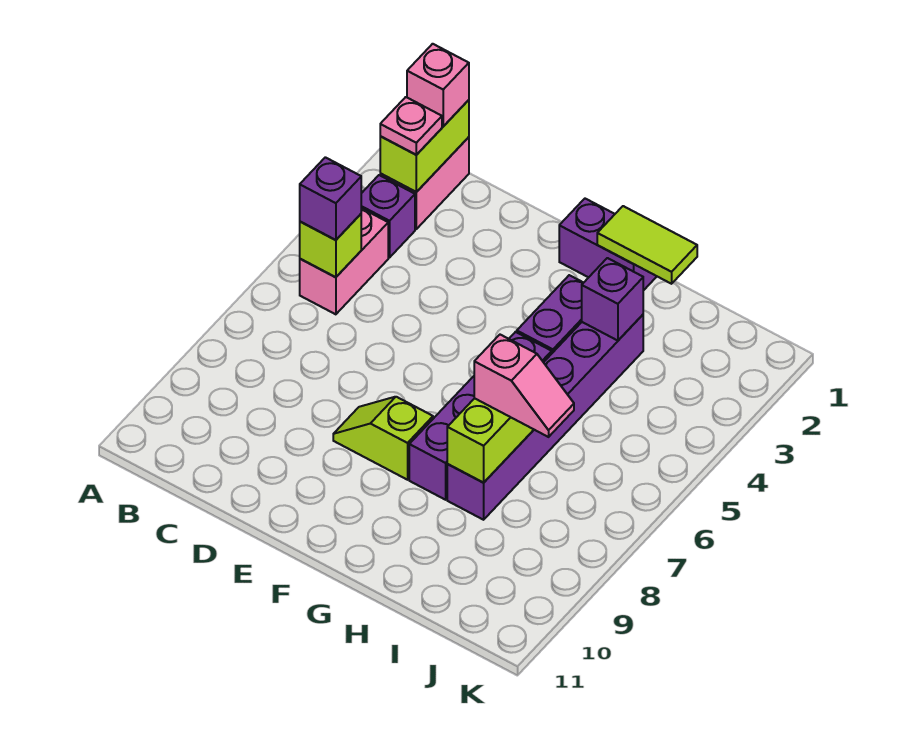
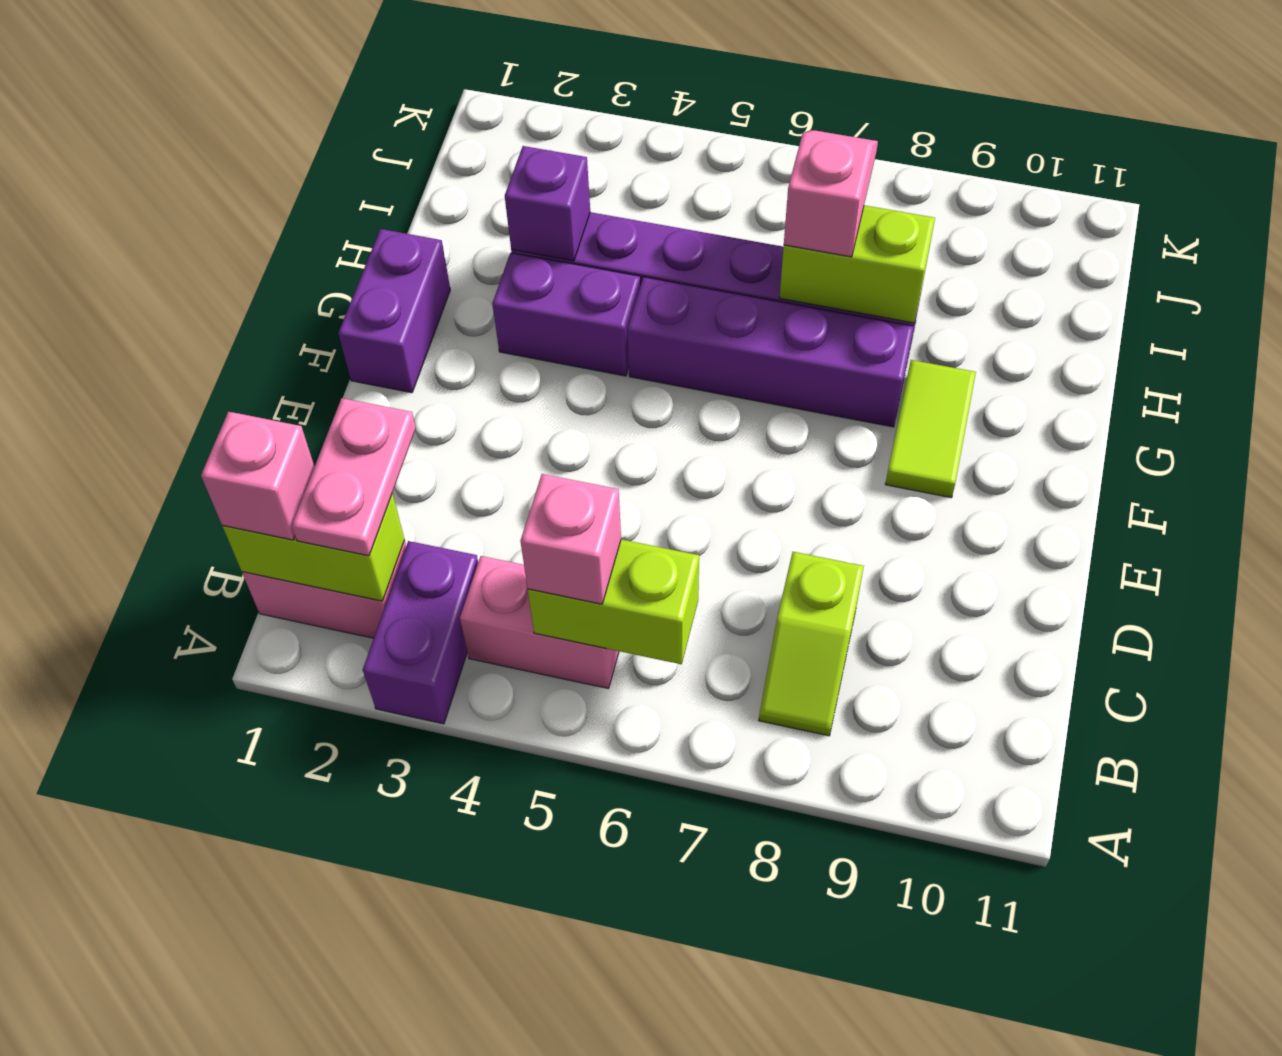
pink plate B2 level 3 -> pink plate B2:C2 level 3
purple brick B3 level 1 -> purple brick A3:B3 level 1
lime brick B5 level 2 -> lime brick B5:B6 level 2
purple brick B5 level 3 -> pink brick B5 level 3
lime slope E8:F8 level 1 top F -> lime slope B8:C8 level 1 top C
lime tile G1:H1 level 2 -> lime tile F9:G9 level 1

